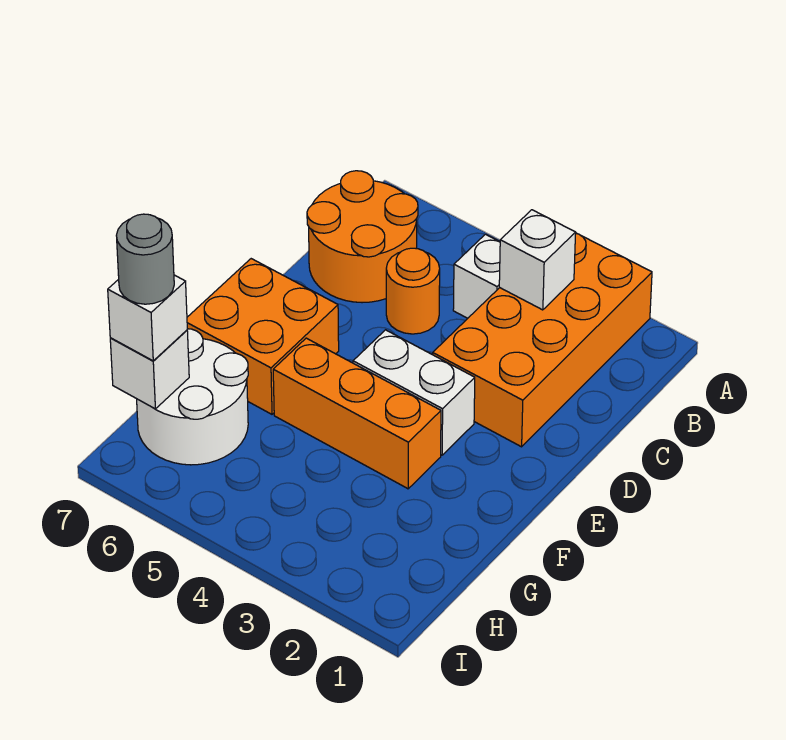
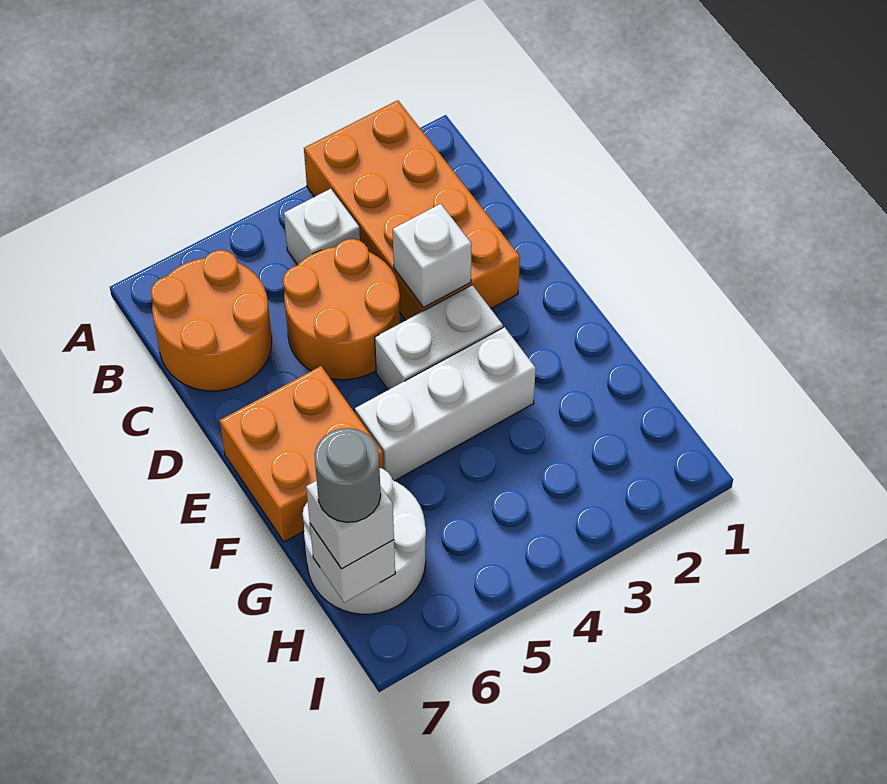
white brick B3 level 2 -> white brick D3 level 2
orange round brick C5 level 1 -> orange round brick C4:D5 level 1
orange brick F3:F5 level 1 -> white brick F3:F5 level 1

